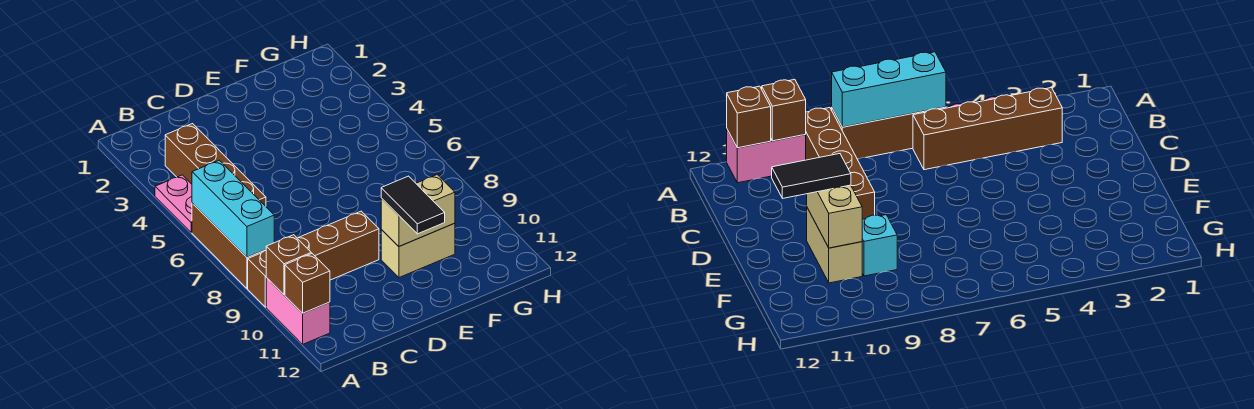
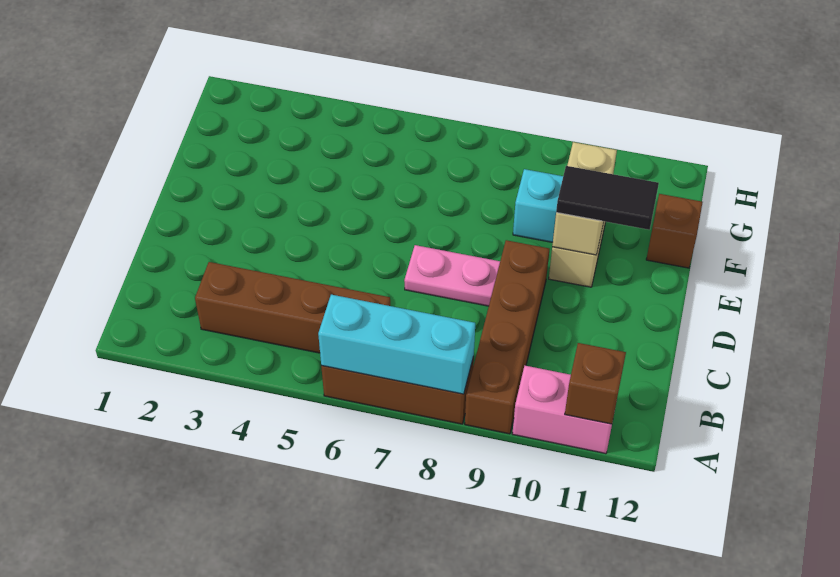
pink plate A4:A5 level 1 -> pink plate D7:D8 level 1
brown brick A10 level 2 -> brown brick F12 level 1

